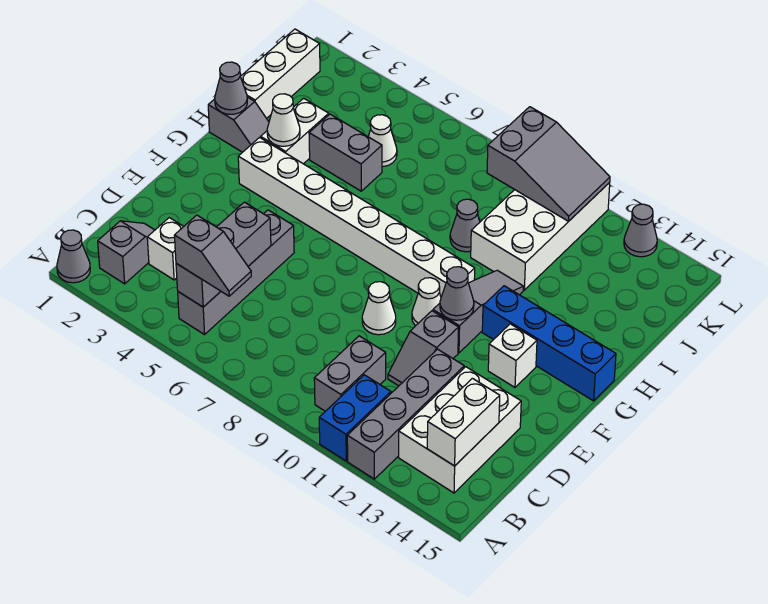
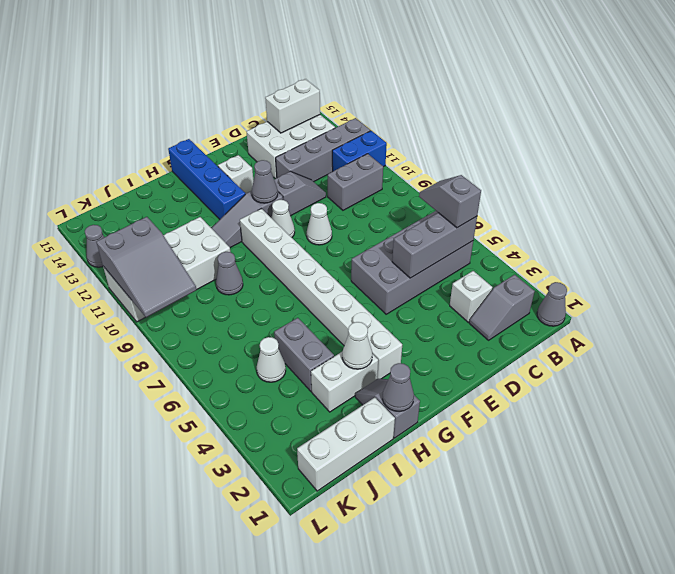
grey brick B5:E5 level 1 -> grey brick B5:E6 level 1
grey slope K9:L11 level 2 top 9 -> grey slope K9:L11 level 2 top 11

